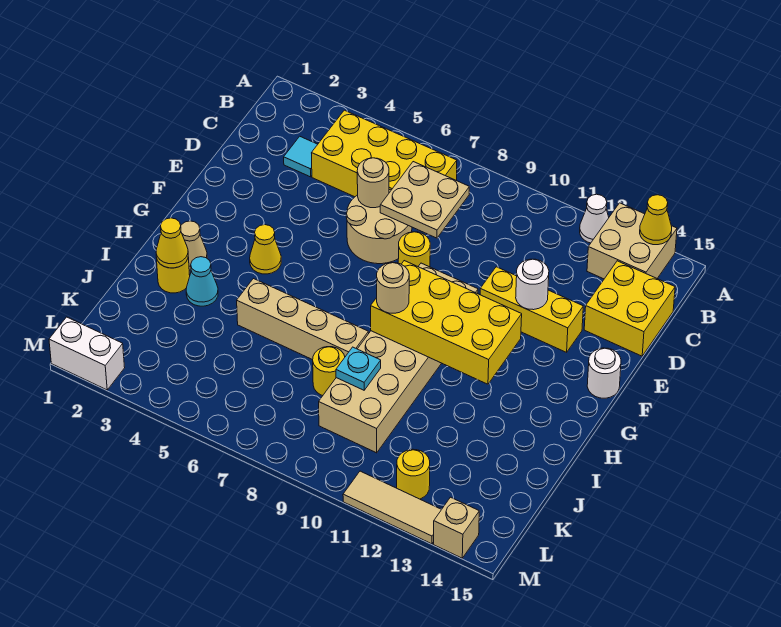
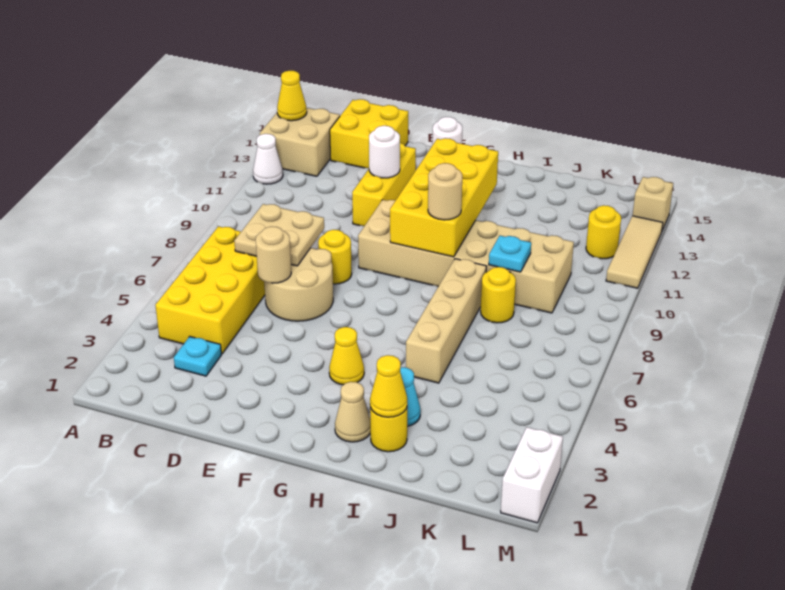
cyan tile C3 level 1 -> cyan plate C3 level 1

